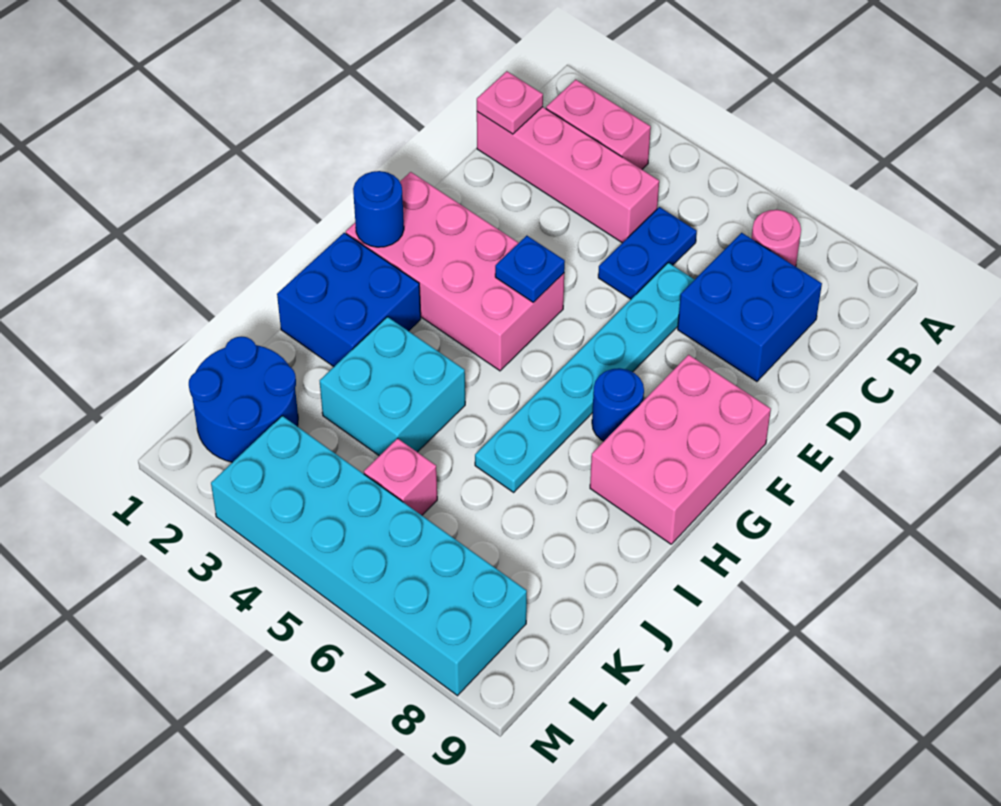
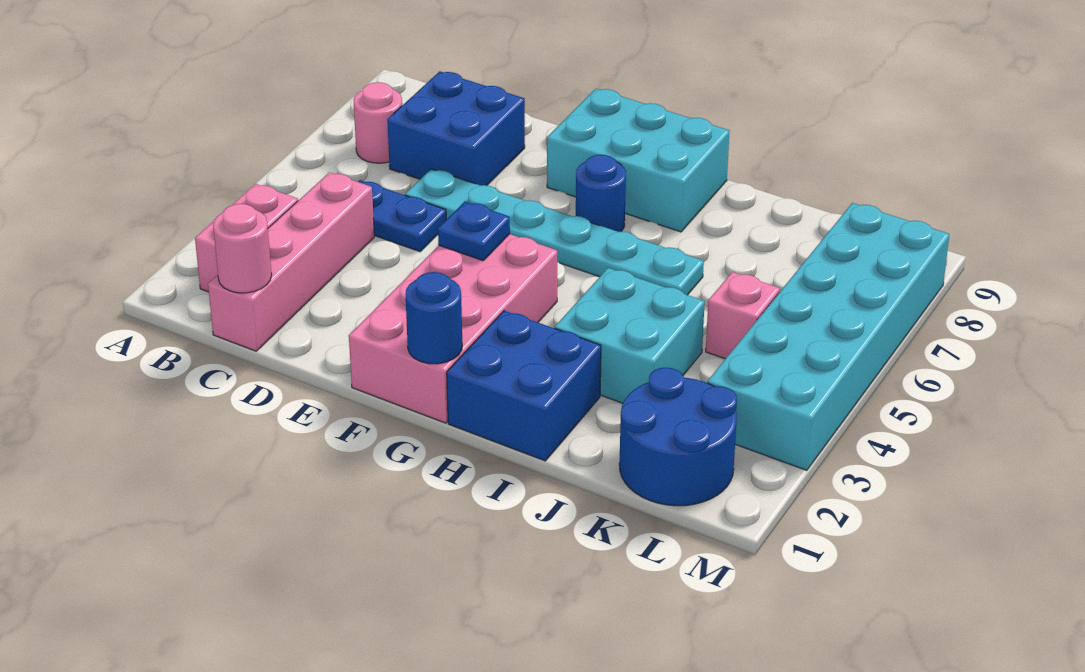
pink plate C1 level 2 -> pink round brick C1 level 2
pink brick F8:H9 level 1 -> cyan brick F8:H9 level 1

